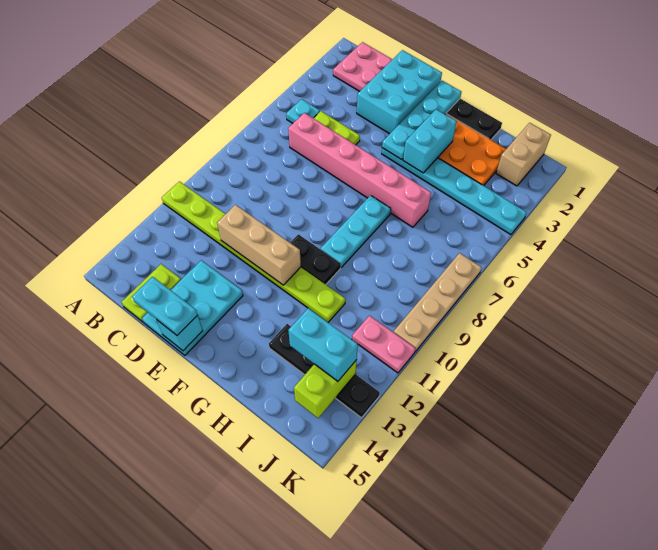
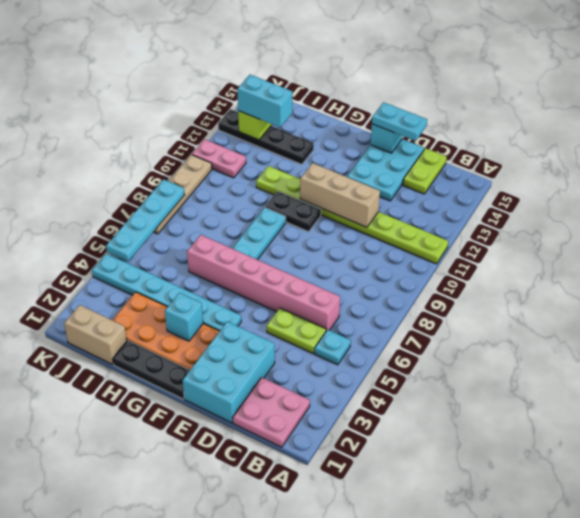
cyan plate F1:F4 level 2 -> cyan plate K5:K8 level 2
cyan brick G3:G4 level 2 -> cyan brick G3 level 2
tan brick J1:J2 level 1 -> tan brick I1:J1 level 1

